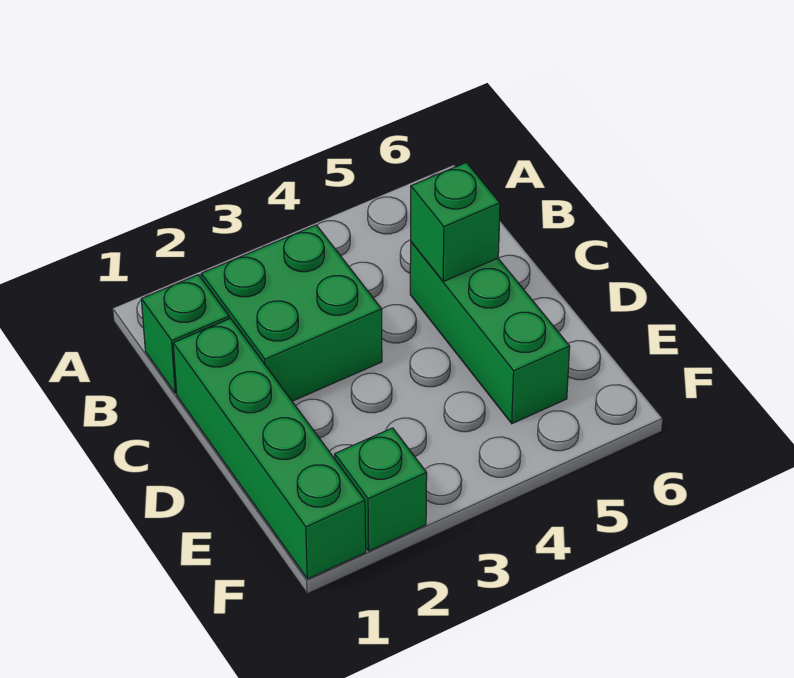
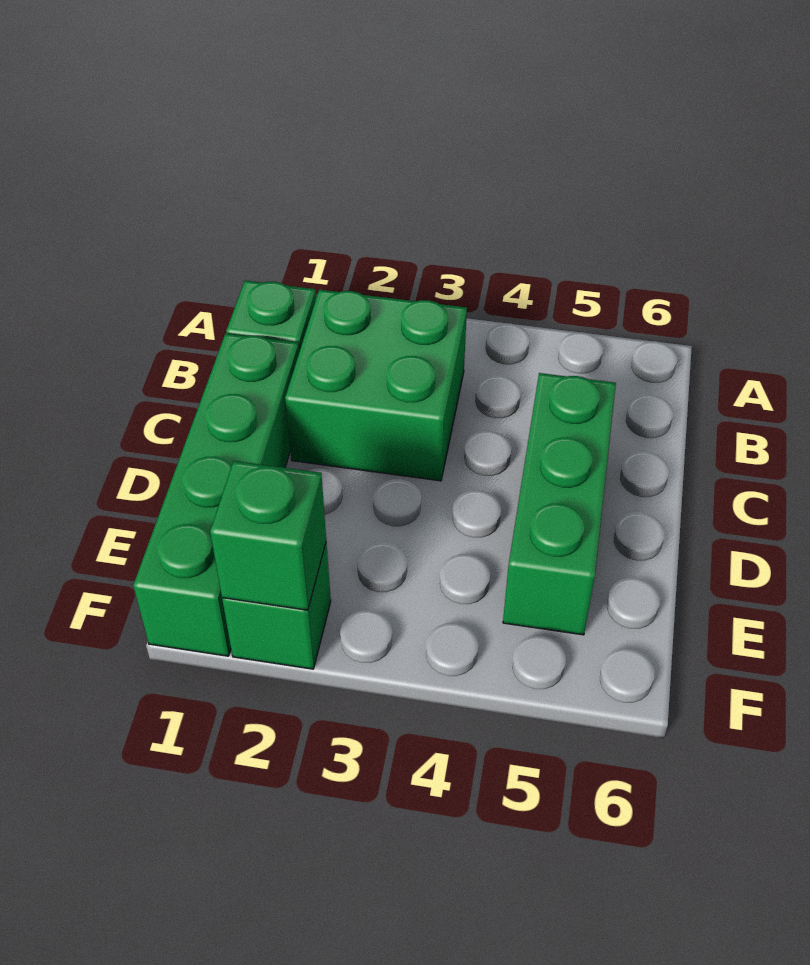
green brick C5 level 2 -> green brick F2 level 2

